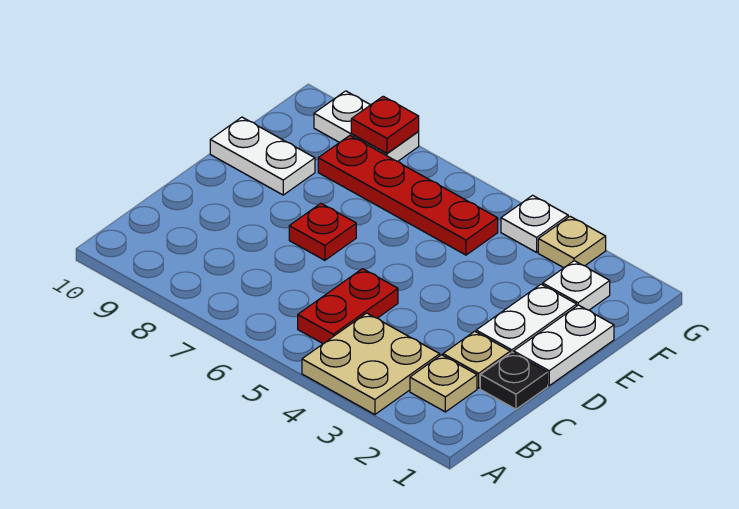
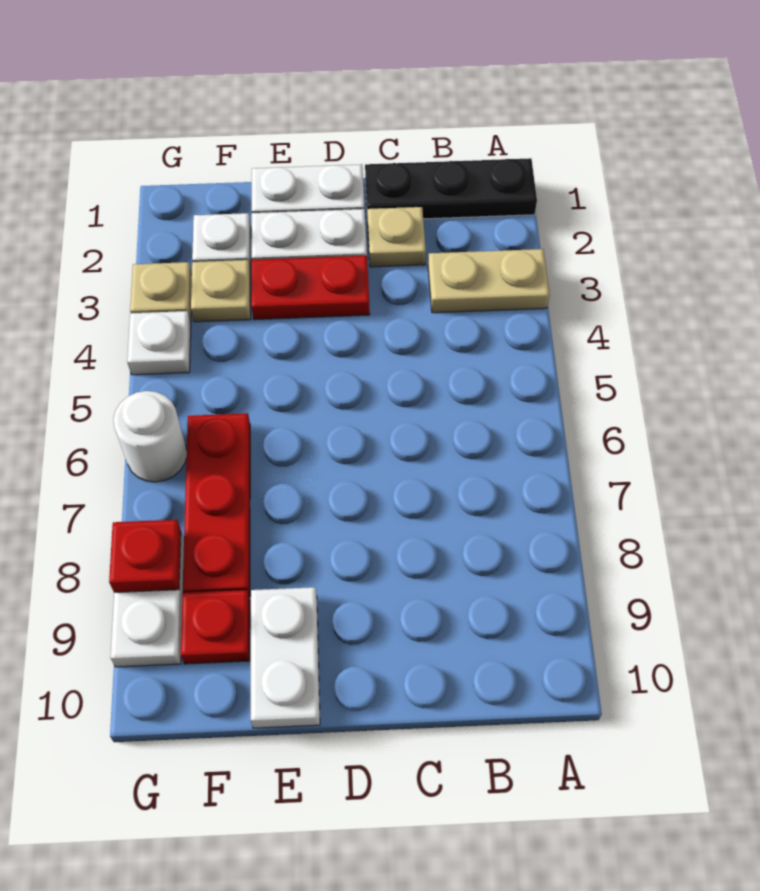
tan plate A3:B4 level 1 -> tan plate A3:B3 level 1
tan plate B2 level 1 -> tan plate F3 level 1
red plate B5:C5 level 1 -> red plate D3:E3 level 1
black plate C1 level 1 -> black plate A1:C1 level 1
red plate D7 level 1 -> red plate F9 level 1
red plate F5:F8 level 1 -> red plate F6:F8 level 1
none -> white round brick G6 level 1

